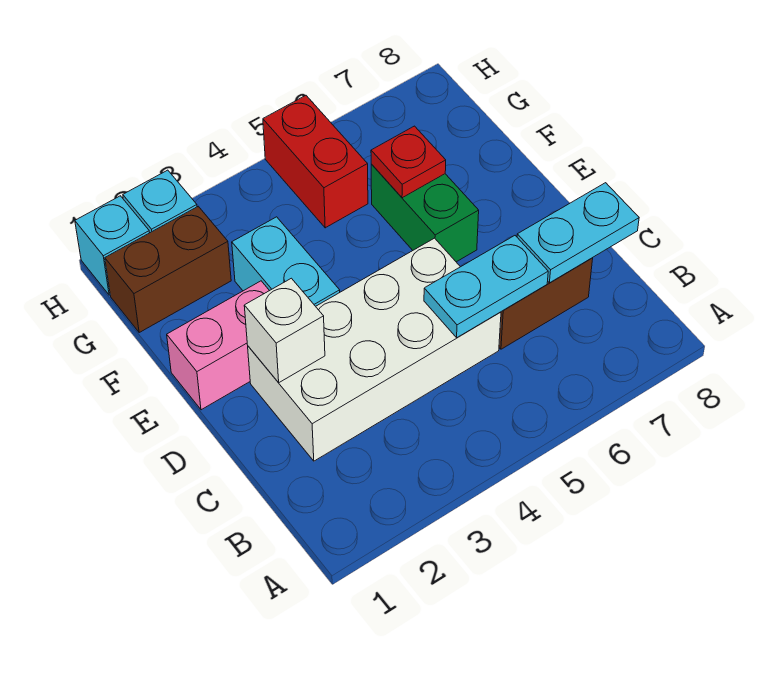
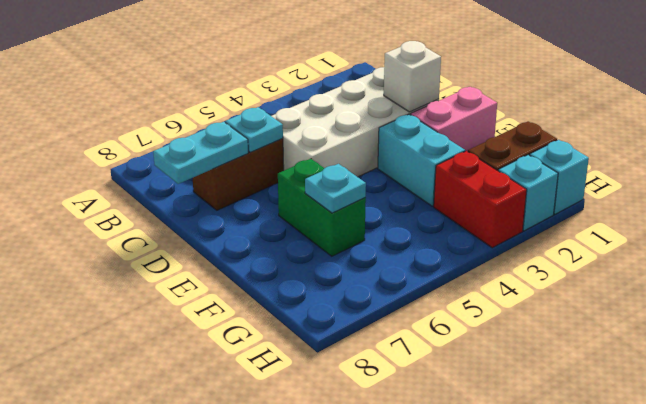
cyan plate C5:C6 level 2 -> cyan plate C6 level 2
red plate F6 level 2 -> cyan plate F6 level 2
red brick G5:H5 level 1 -> red brick G3:H3 level 1

